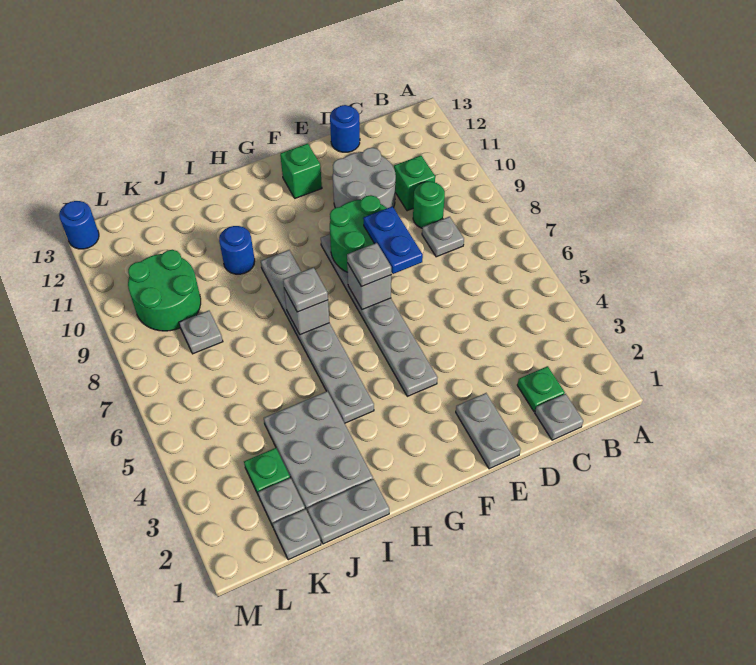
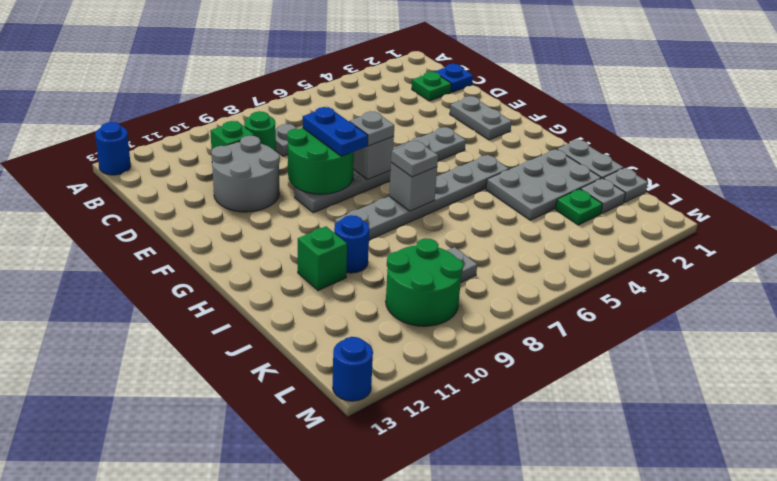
grey plate C1 level 1 -> blue plate C1 level 1
blue round brick D13 level 1 -> blue round brick A13 level 1
grey plate E1:E2 level 1 -> grey plate E2:F2 level 1
blue plate E7:E8 level 3 -> blue plate E8:F8 level 3
green brick F12 level 1 -> green brick I11 level 1

